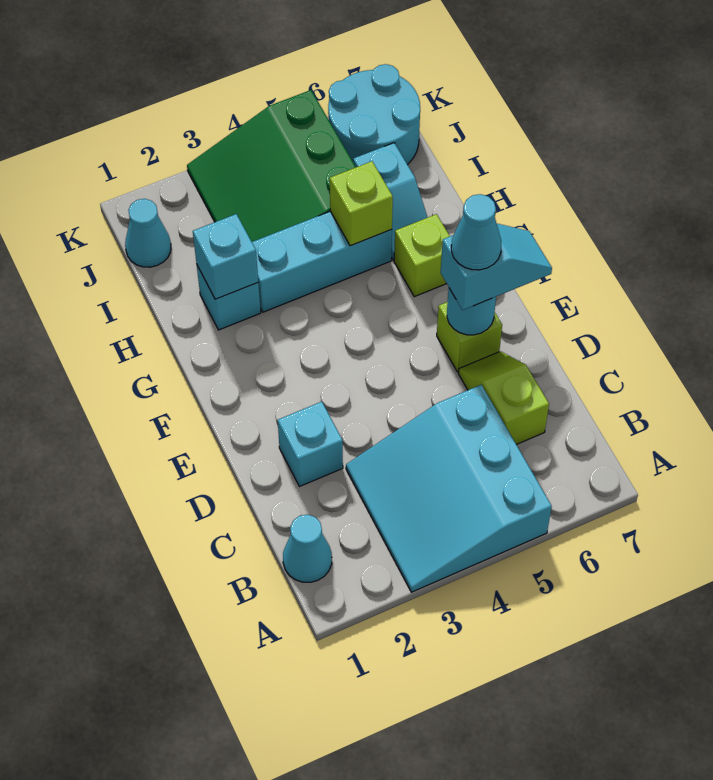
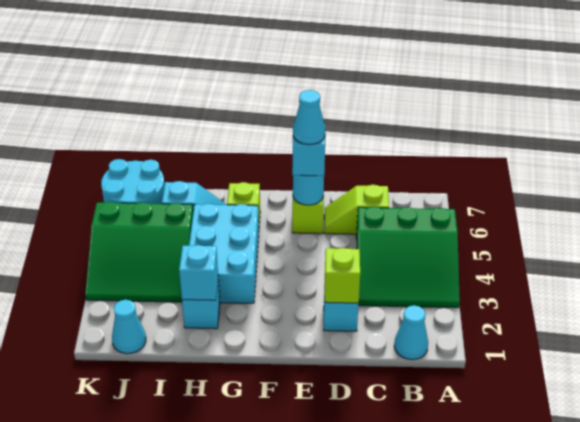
cyan slope A3:C5 level 1 top 5 -> green slope A3:C5 level 1 top 5
cyan brick H3:H5 level 1 -> cyan brick G3:H5 level 1
lime brick H5 level 2 -> lime brick D2 level 2

